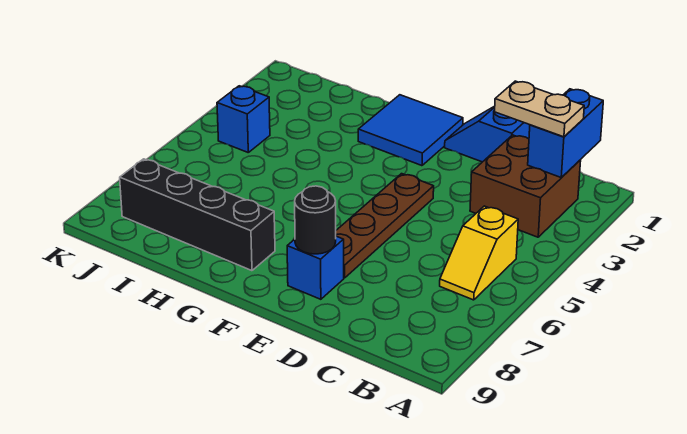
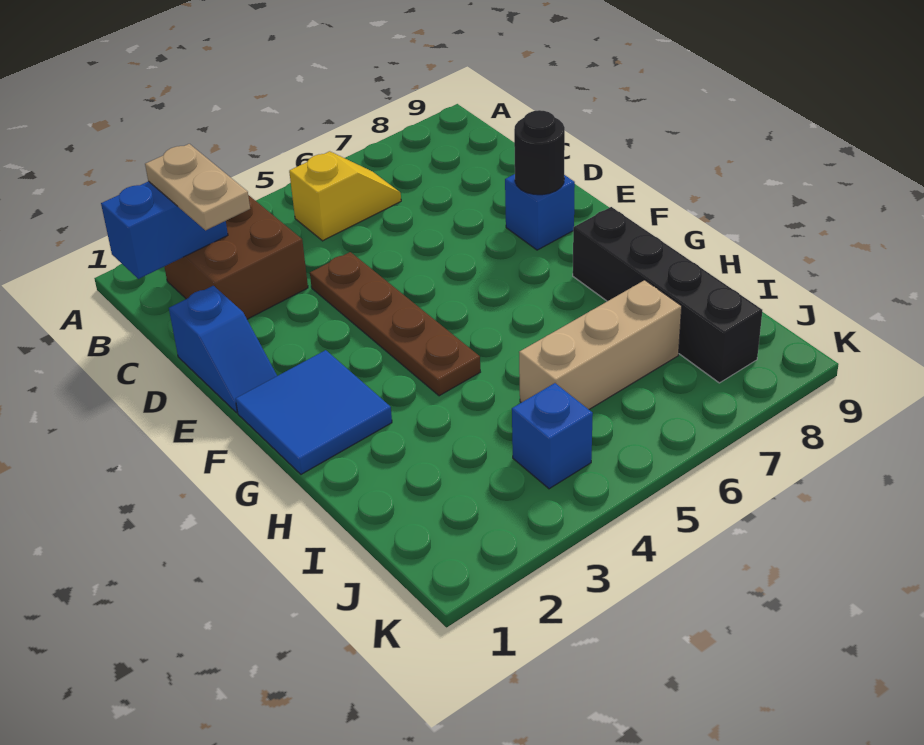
brown plate E4:E7 level 1 -> brown plate D4:G4 level 1
none -> tan brick I5:I7 level 1

